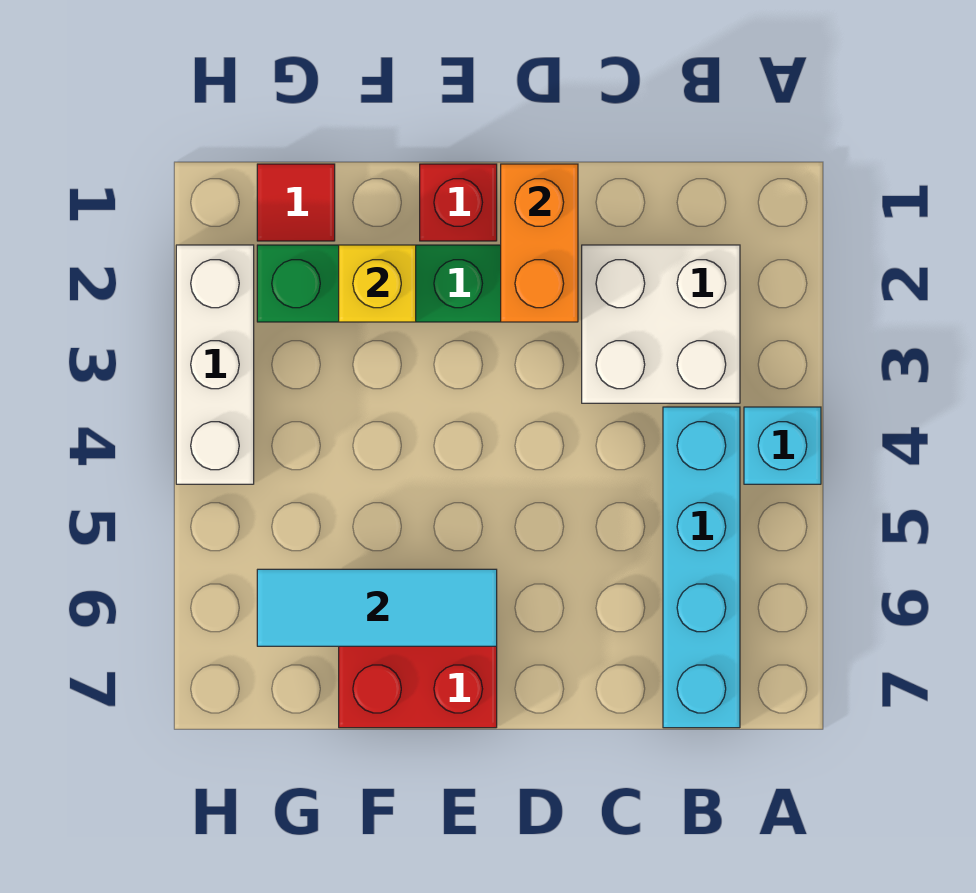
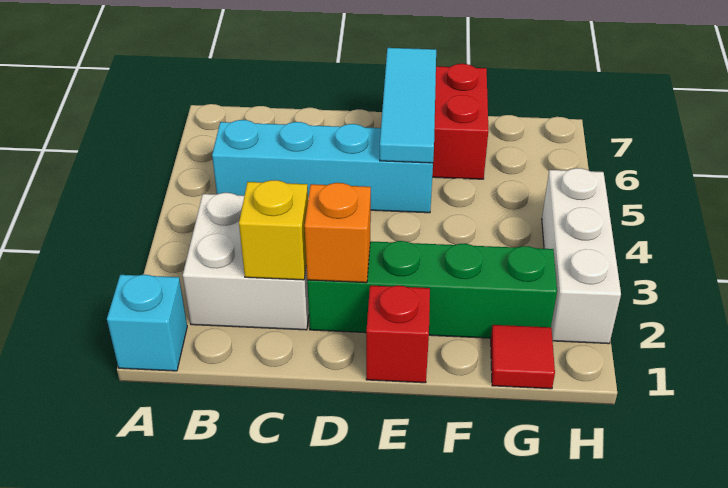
cyan brick A4 level 1 -> cyan brick A1 level 1
cyan brick B4:B7 level 1 -> cyan brick B5:E5 level 1
orange brick D1:D2 level 2 -> orange brick D2 level 2
cyan tile E6:G6 level 2 -> cyan tile E5:E7 level 2
yellow brick F2 level 2 -> yellow brick C2 level 2

